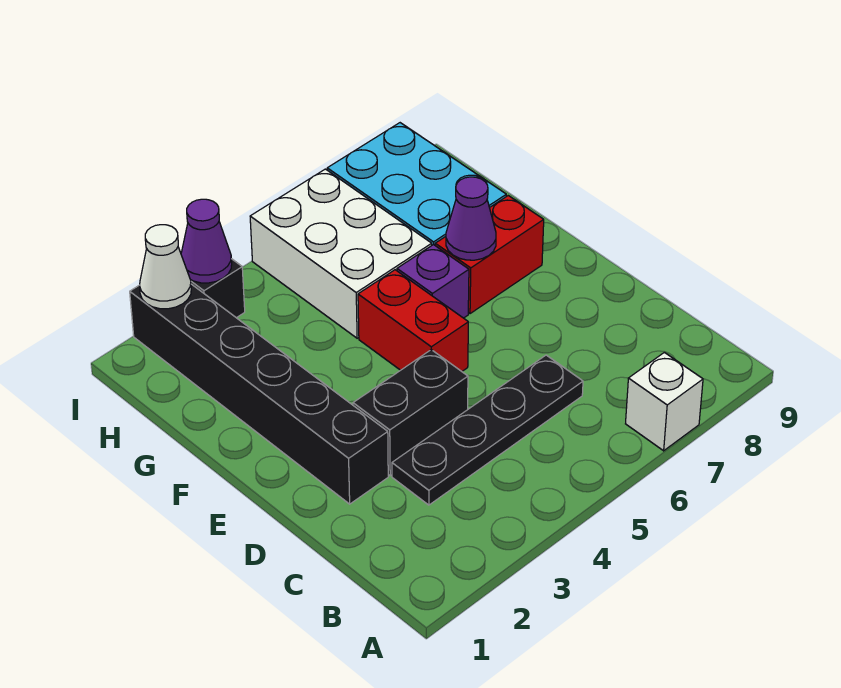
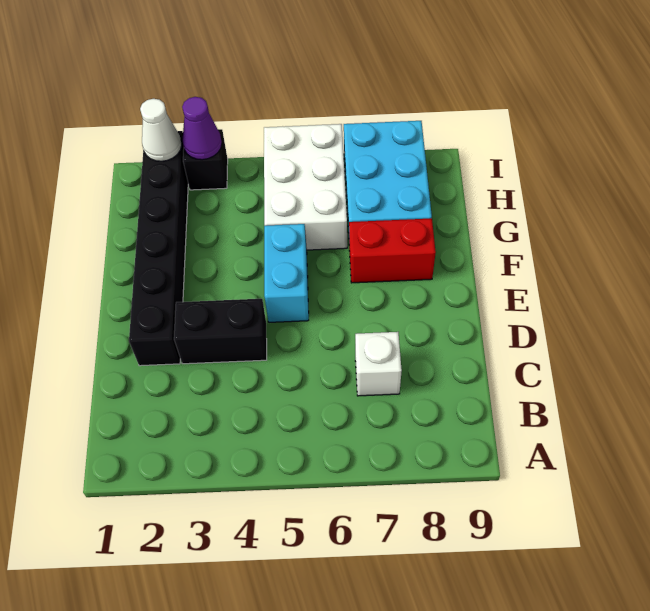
white brick A7 level 1 -> white brick C7 level 1
black plate C3:C6 level 1 -> none
red brick E5:F5 level 1 -> cyan brick E5:F5 level 1
purple brick F6 level 1 -> none
purple cone F7 level 2 -> none

